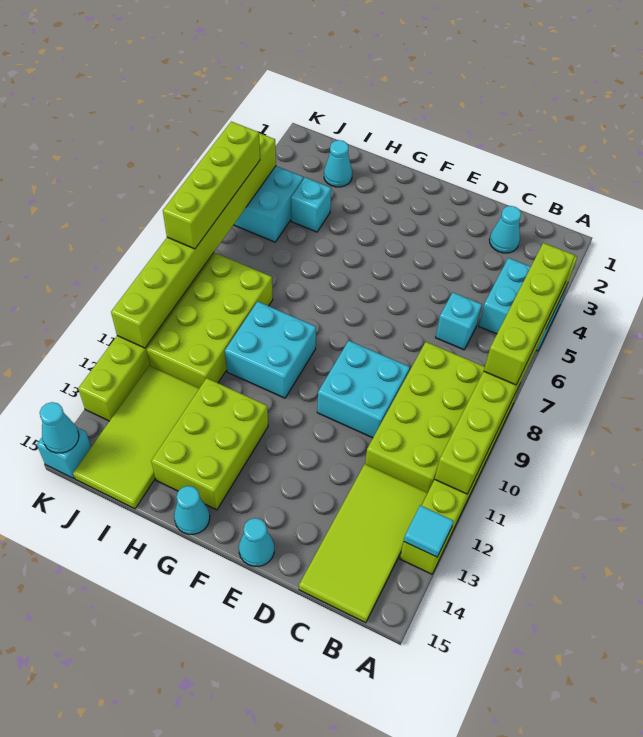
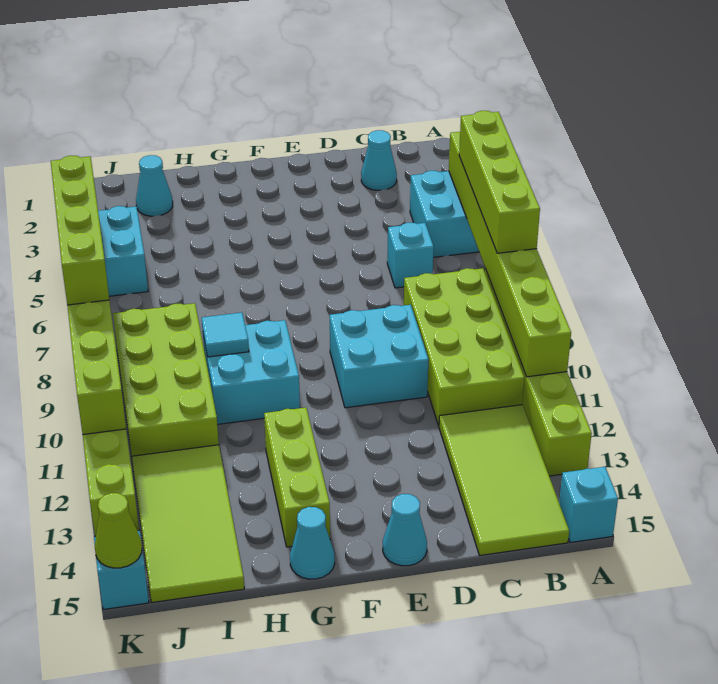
cyan tile A13 level 2 -> cyan tile H9 level 2
lime brick G12:H14 level 1 -> lime brick G12:G14 level 1
cyan brick I4 level 1 -> cyan brick A15 level 1
cyan cone K15 level 2 -> lime cone K15 level 2

